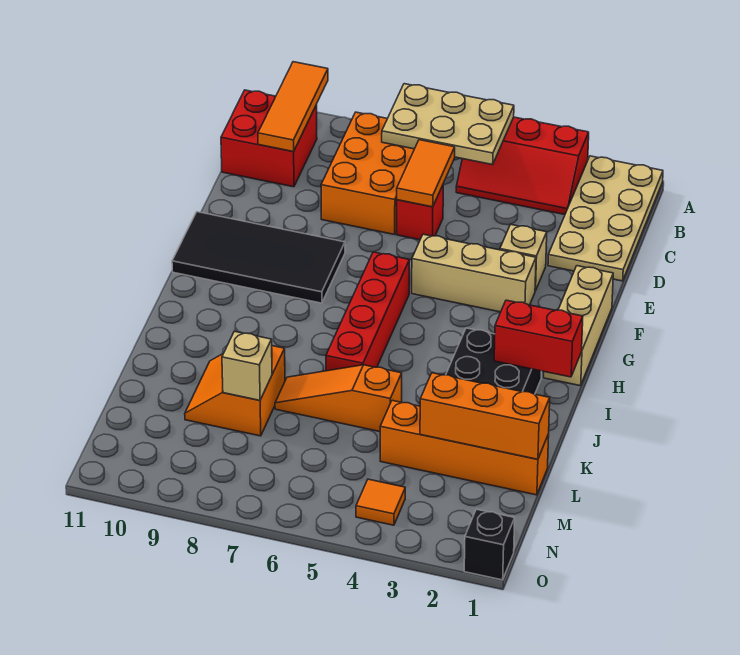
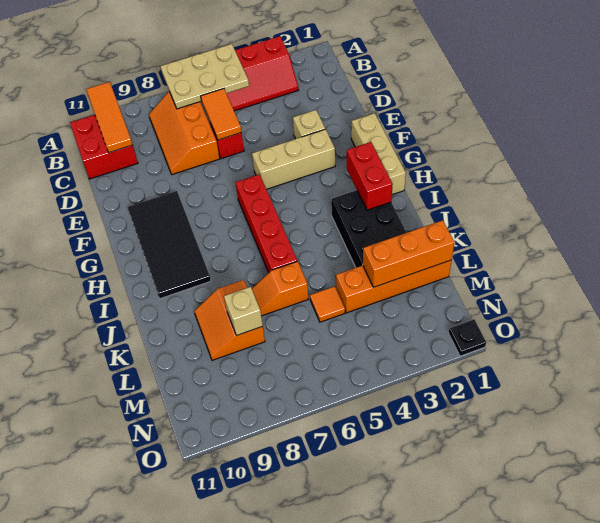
tan plate A1:D2 level 1 -> none
orange brick B7:D8 level 1 -> orange slope B7:D8 level 1 top 7
black tile F8:G11 level 1 -> black tile F9:I10 level 1
red brick I1:I2 level 2 -> red brick H2:I2 level 2
orange slope K5:K7 level 1 top 5 -> orange slope K6:K7 level 1 top 6
orange tile N4 level 1 -> orange tile L5 level 1
black brick O1 level 1 -> black plate O1 level 1

